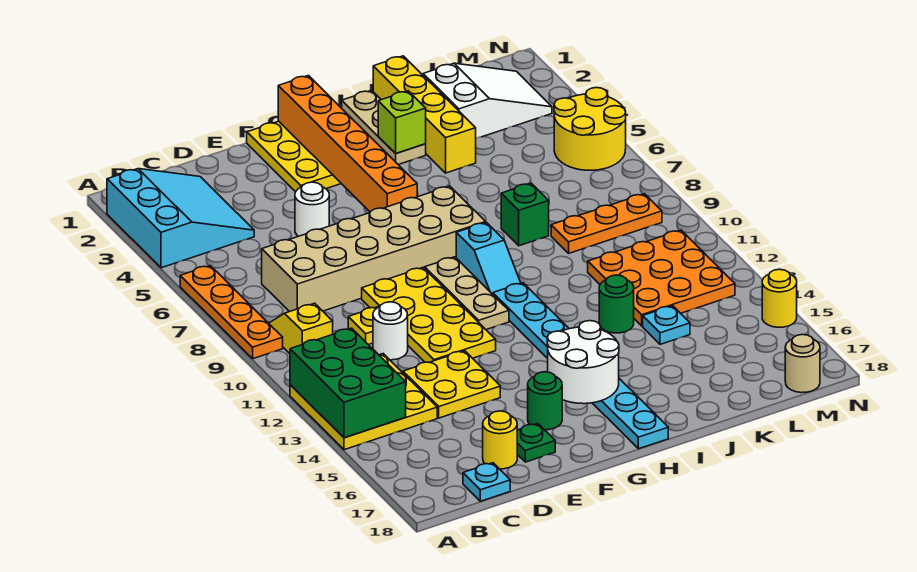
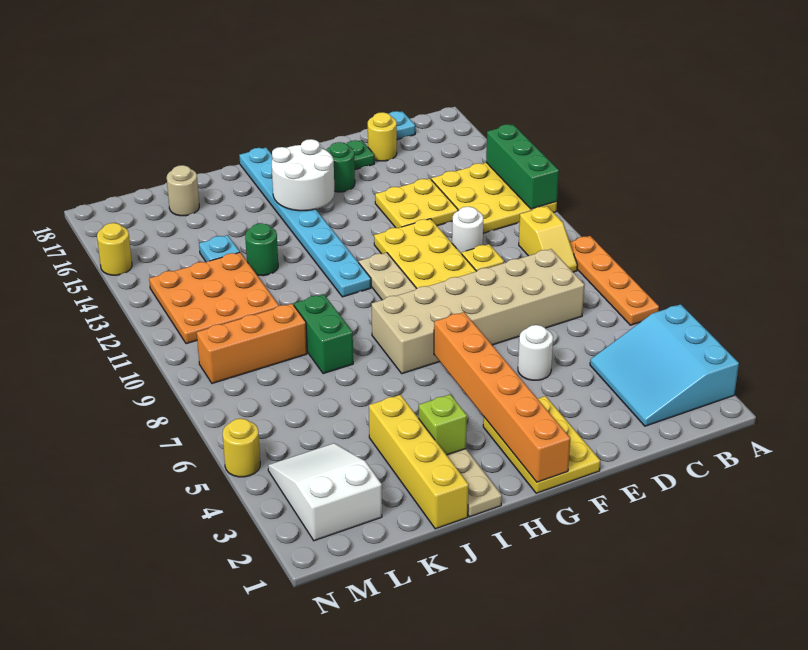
green brick A12:B14 level 2 -> green brick A12:A14 level 2
cyan slope H9:H10 level 1 top 9 -> none
green brick J8 level 1 -> green brick J8:J9 level 1
white slope K2:M3 level 1 top K -> white slope L2:M4 level 1 top 2
orange plate K9:M9 level 1 -> orange brick K9:M9 level 1
yellow round brick M5:N6 level 1 -> yellow round brick N5 level 1
tan round brick M18 level 1 -> tan round brick K17 level 1

